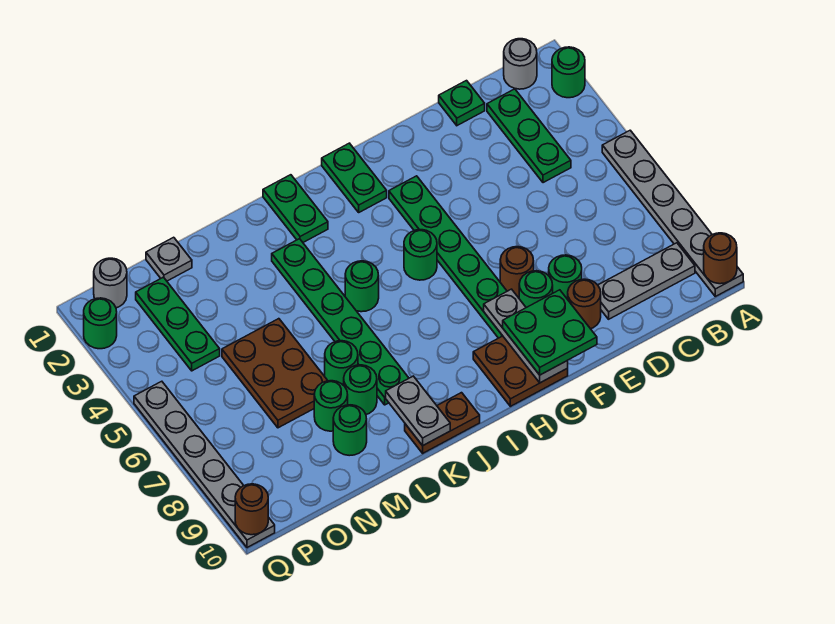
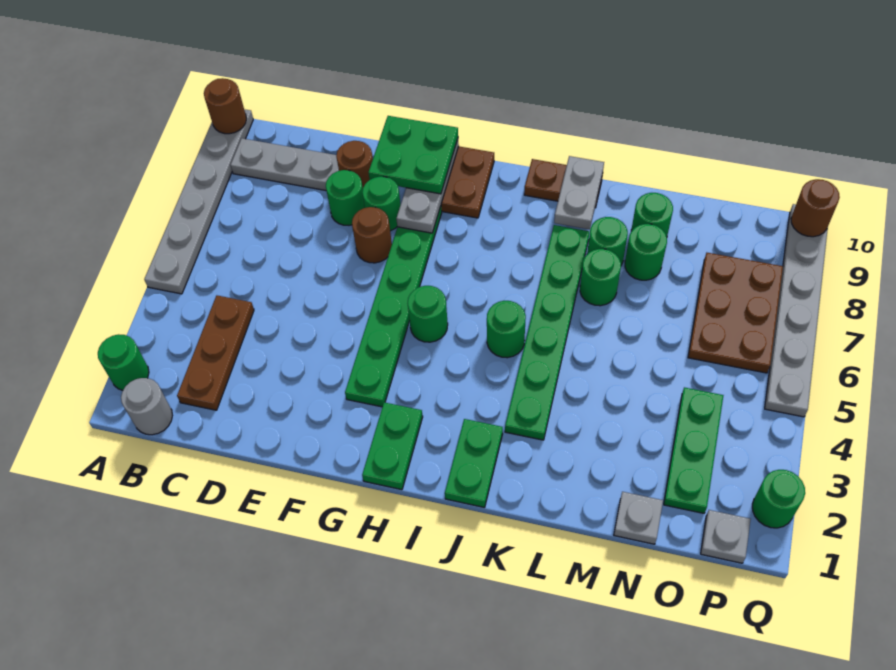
green plate C2:C4 level 1 -> brown plate C2:C4 level 1
green plate D1 level 1 -> none
brown plate M5:N7 level 1 -> brown plate O6:P8 level 1
grey round brick P1 level 1 -> grey plate P1 level 1

